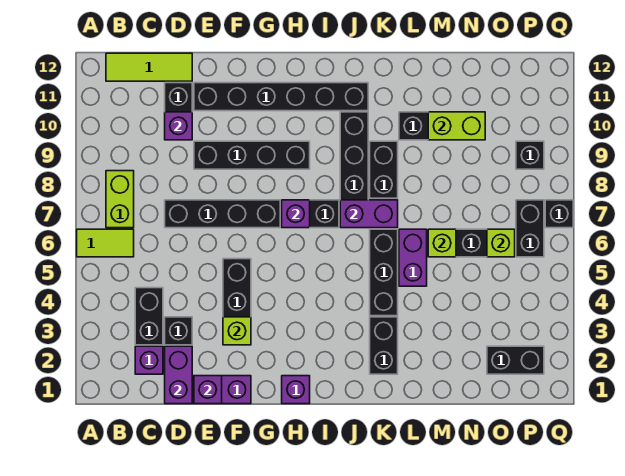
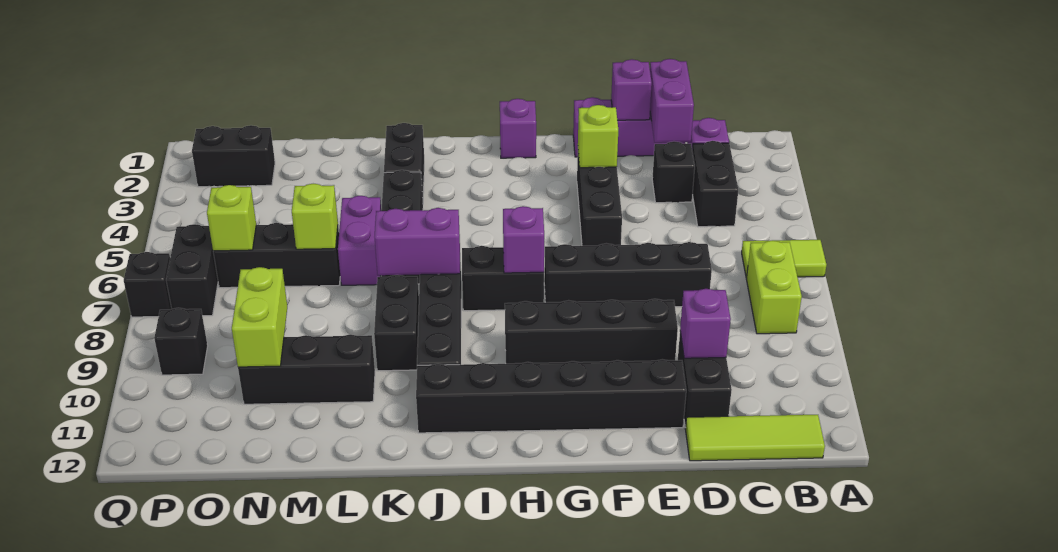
lime brick M10:N10 level 2 -> lime brick N9:N10 level 2

